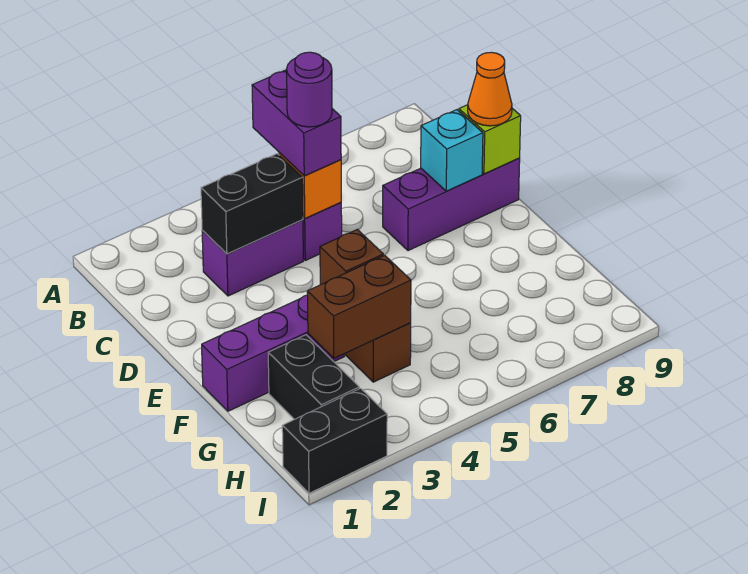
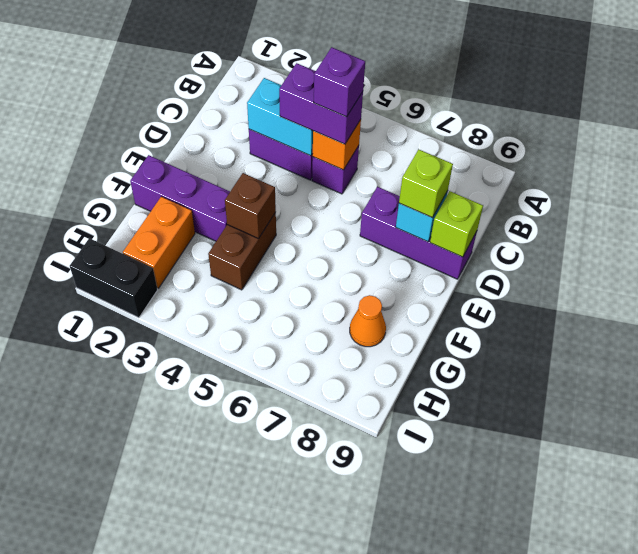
purple brick B5:C5 level 3 -> purple brick C4:C5 level 3
black brick C3:C4 level 2 -> cyan brick C3:C4 level 2
purple round brick C5 level 4 -> purple brick C5 level 4
none -> lime brick D8 level 3
orange cone D9 level 3 -> orange cone G8 level 1
black brick G2:H2 level 1 -> orange brick G2:H2 level 1
brown brick G3:G4 level 2 -> none

